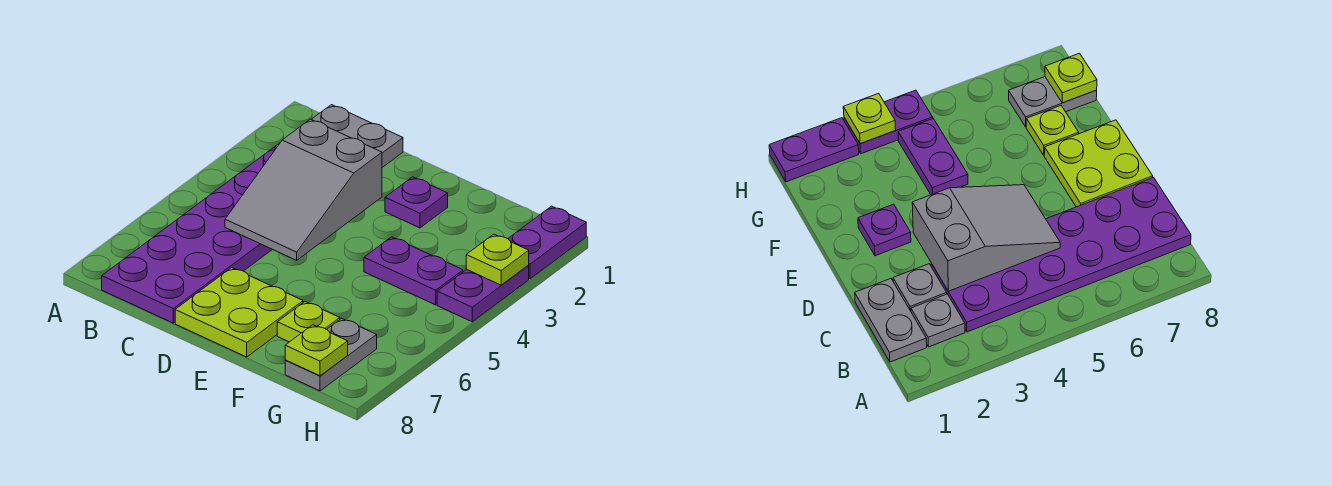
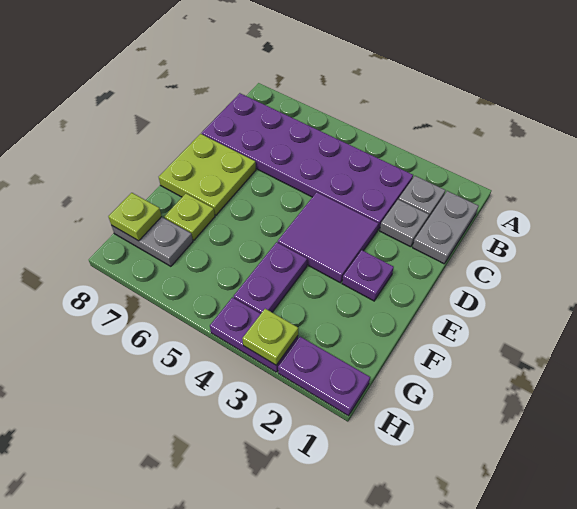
grey slope C3:D5 level 2 top 3 -> none
none -> purple tile D3:E4 level 1

